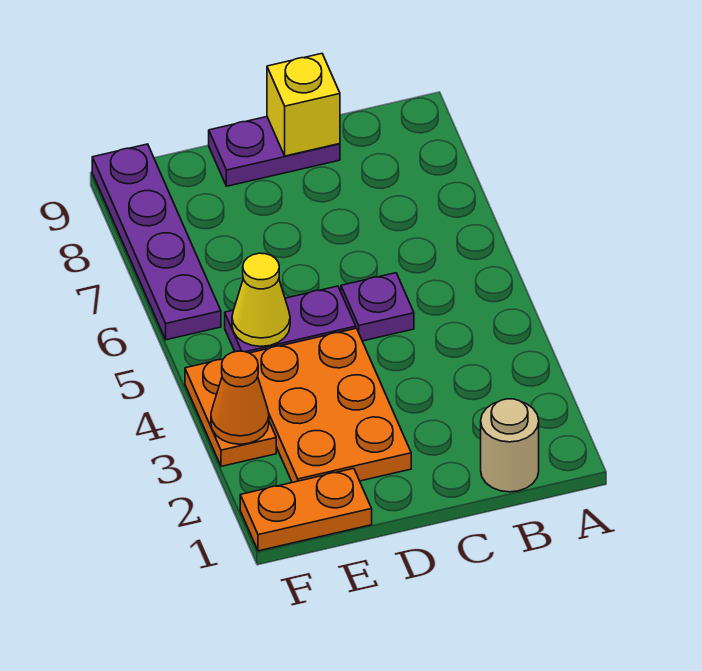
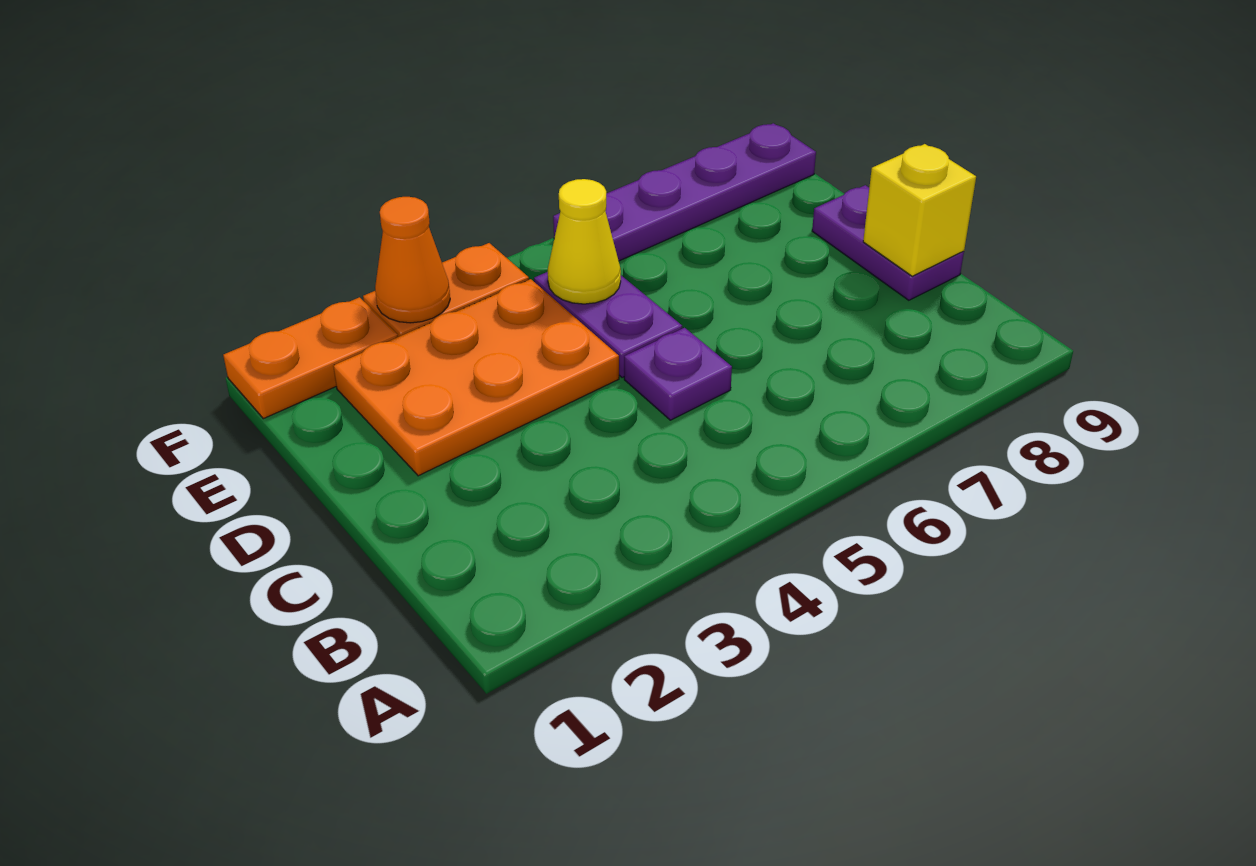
tan round brick B1 level 1 -> none
orange plate E1:F1 level 1 -> orange plate F1:F2 level 1

